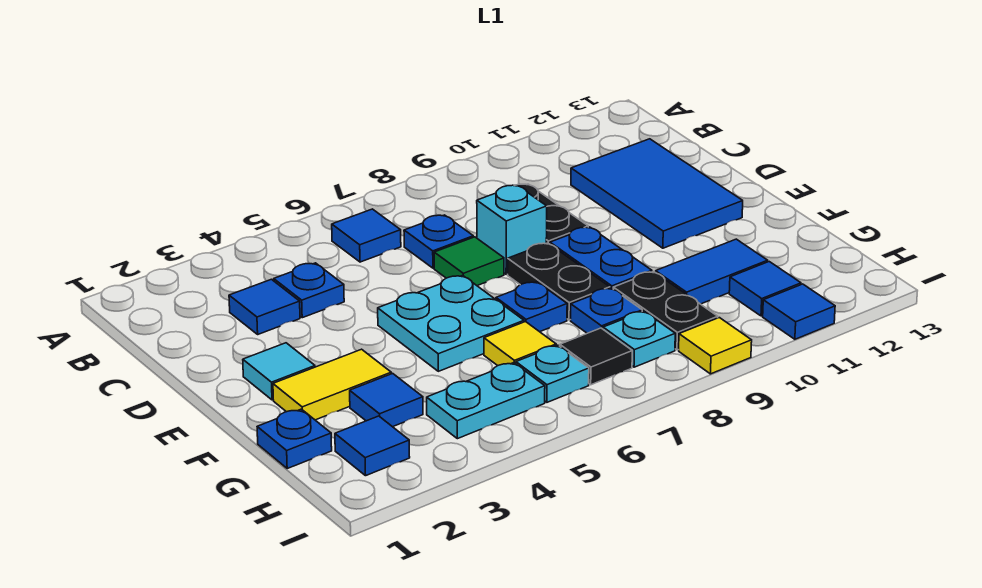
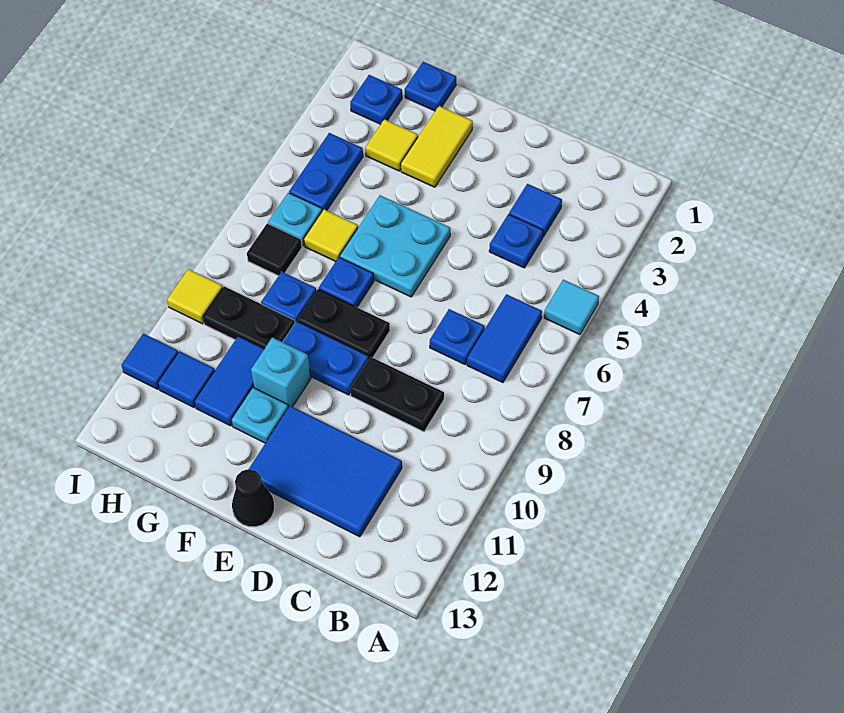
blue tile B6 level 1 -> blue tile B6:B7 level 1
green tile D7 level 1 -> none
cyan brick D8 level 1 -> cyan brick F10 level 1
cyan tile E2 level 1 -> cyan tile A5 level 1
none -> black cone E13 level 1
blue tile G3 level 1 -> yellow tile G3 level 1
blue tile H2 level 1 -> blue plate H2 level 1
cyan plate H4:H5 level 1 -> blue plate H4:H5 level 1
cyan plate H8 level 1 -> cyan plate F11 level 1

